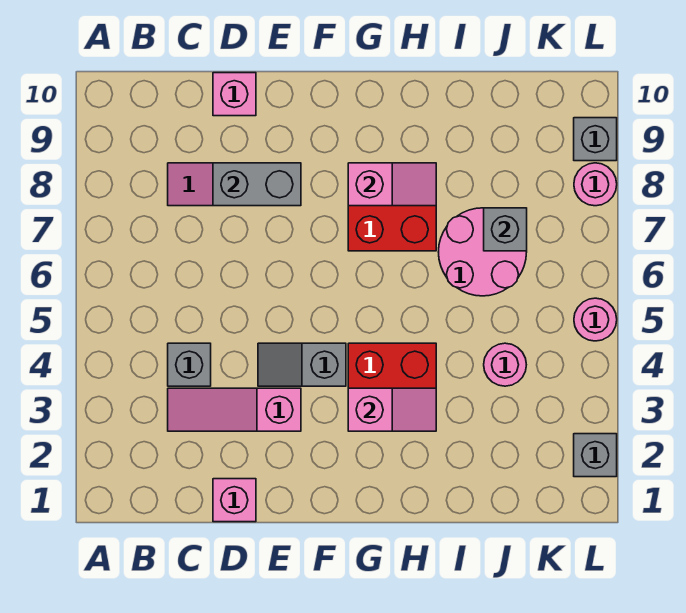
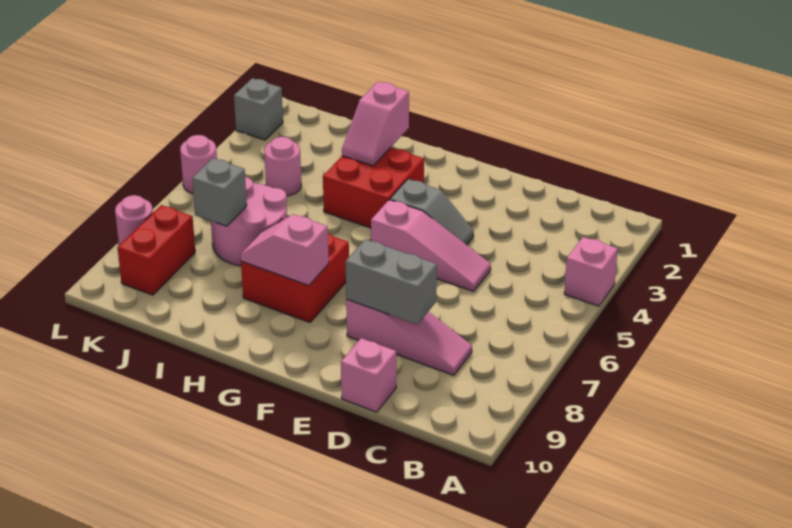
pink slope C3:E3 level 1 top E -> pink slope D5:F5 level 1 top F
grey brick C4 level 1 -> none
pink brick D1 level 1 -> pink brick A4 level 1
pink slope G3:H3 level 2 top G -> pink slope H2:H3 level 2 top 2
none -> red brick K8:K9 level 1
grey brick L9 level 1 -> none

